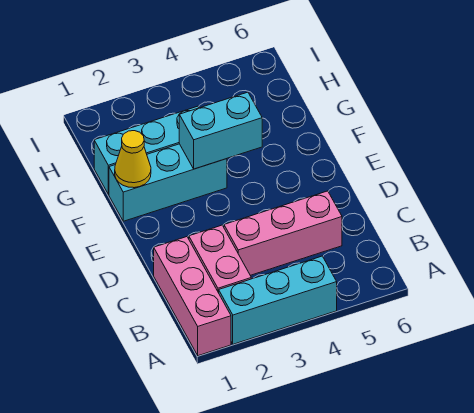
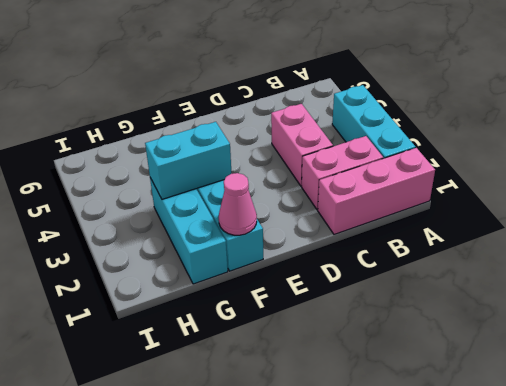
pink brick C3:C5 level 1 -> pink brick C3:C4 level 1
yellow cone F1 level 2 -> pink cone F1 level 2
cyan brick F3:F4 level 2 -> cyan brick F3:G3 level 2

